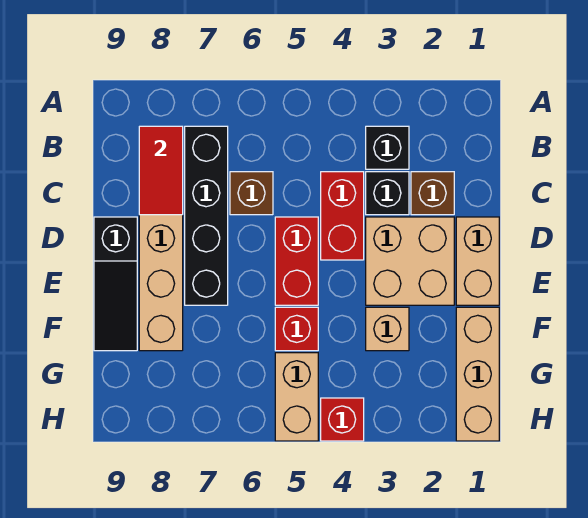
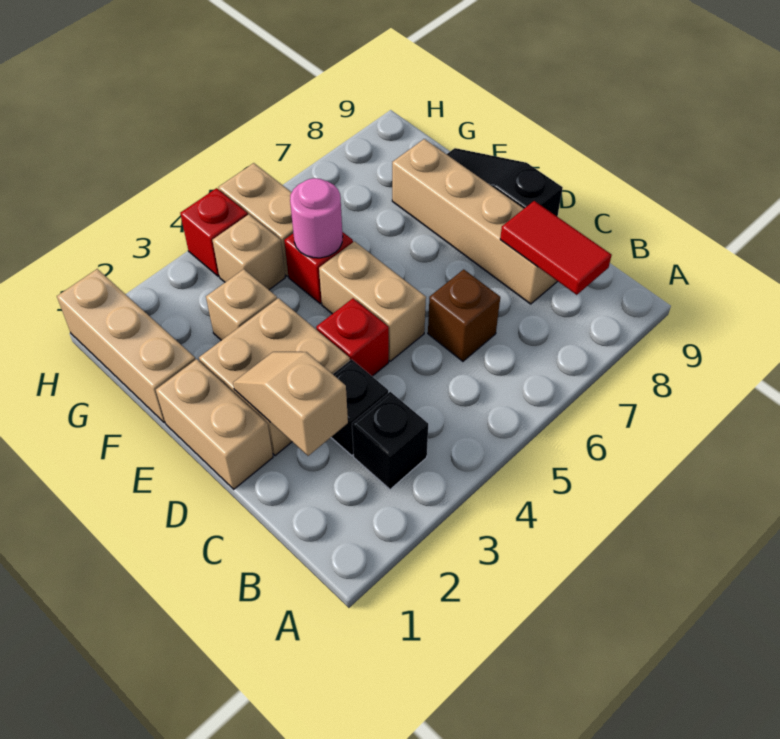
black brick B7:E7 level 1 -> none
brown brick C2 level 1 -> none
none -> tan slope C2:D2 level 2 top C
red brick C4:D4 level 1 -> red brick D4 level 1
red brick D5:E5 level 1 -> tan brick D5:E5 level 1
none -> pink round brick F5 level 2
none -> tan brick G4 level 1

